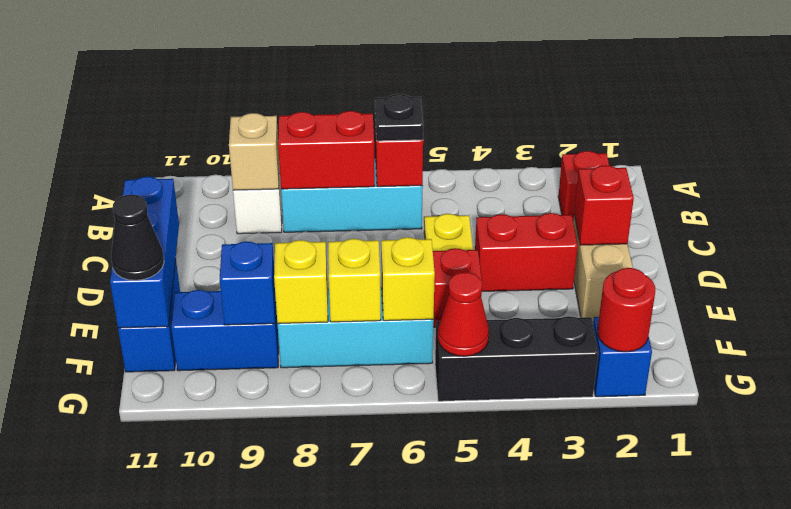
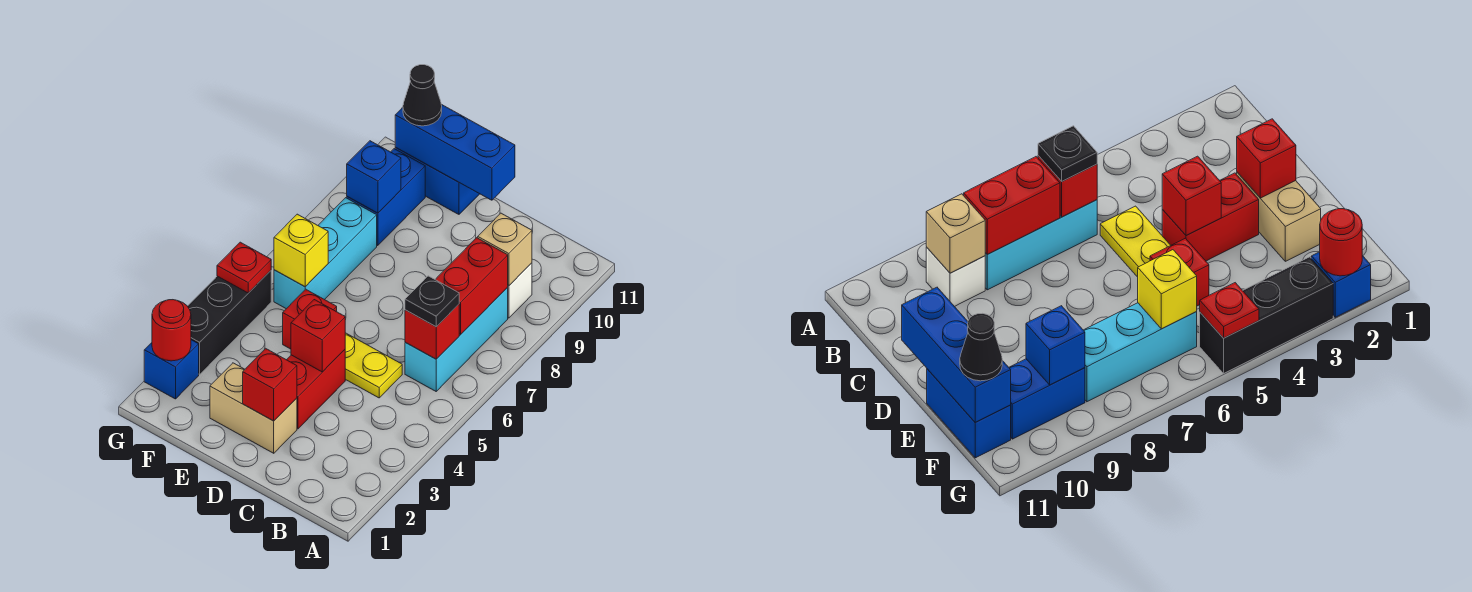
red brick B2 level 1 -> red brick D4 level 2
yellow brick F7 level 2 -> none
yellow brick F8 level 2 -> none
red cone G5 level 2 -> red plate G5 level 2

